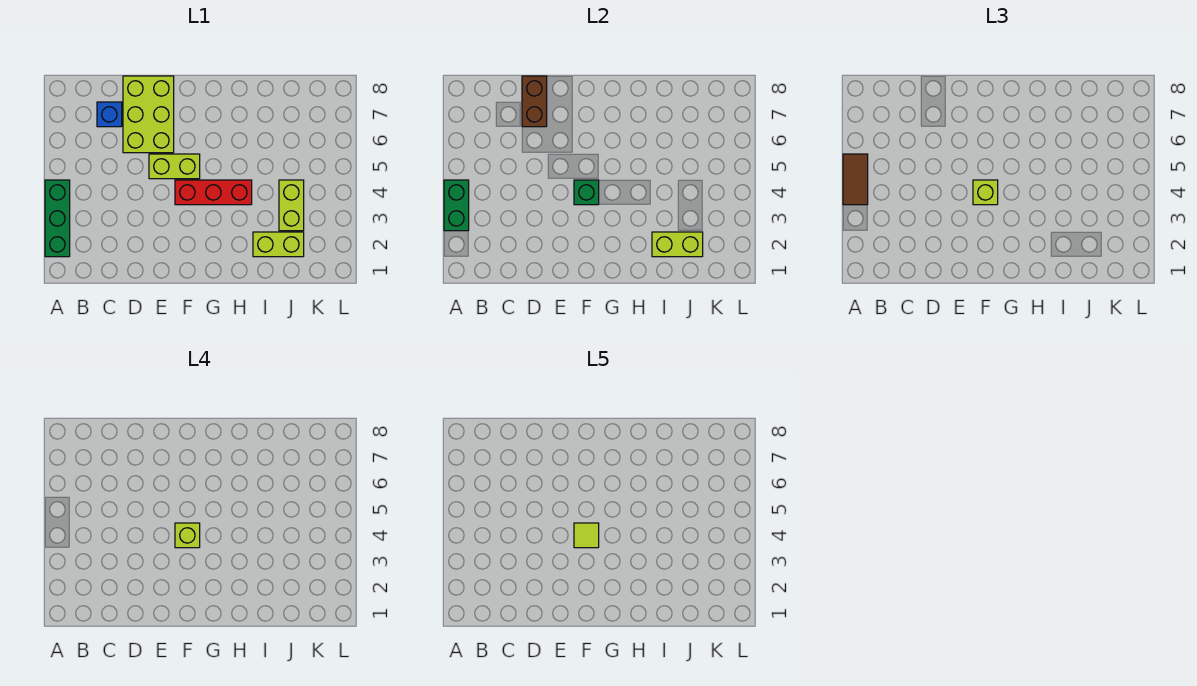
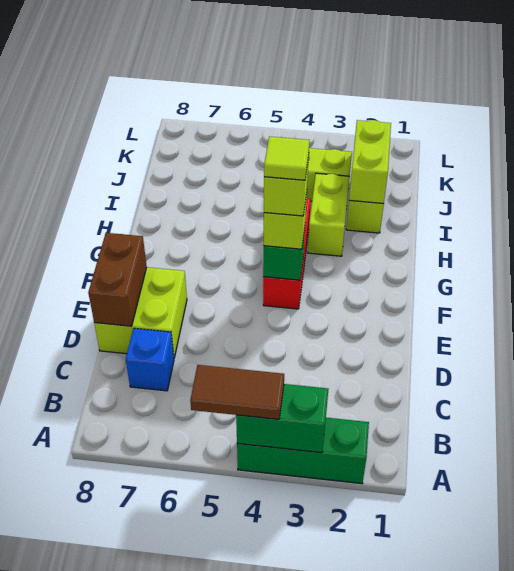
lime brick D6:E8 level 1 -> lime brick D7:E8 level 1
brown brick D7:D8 level 2 -> brown brick D8:E8 level 2
lime brick E5:F5 level 1 -> lime brick H3:I3 level 1

